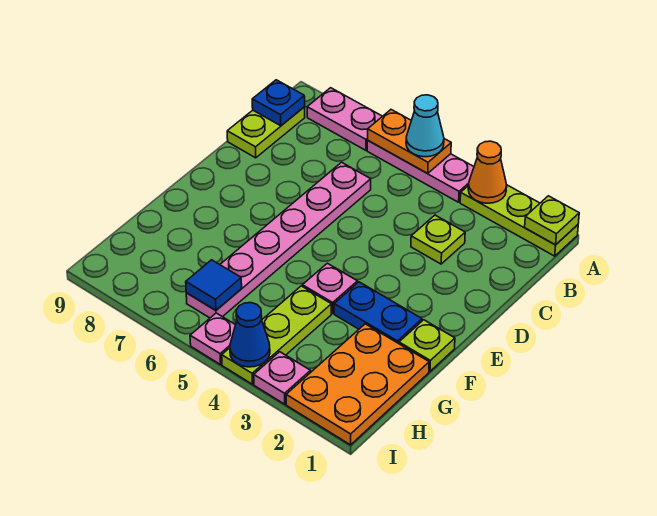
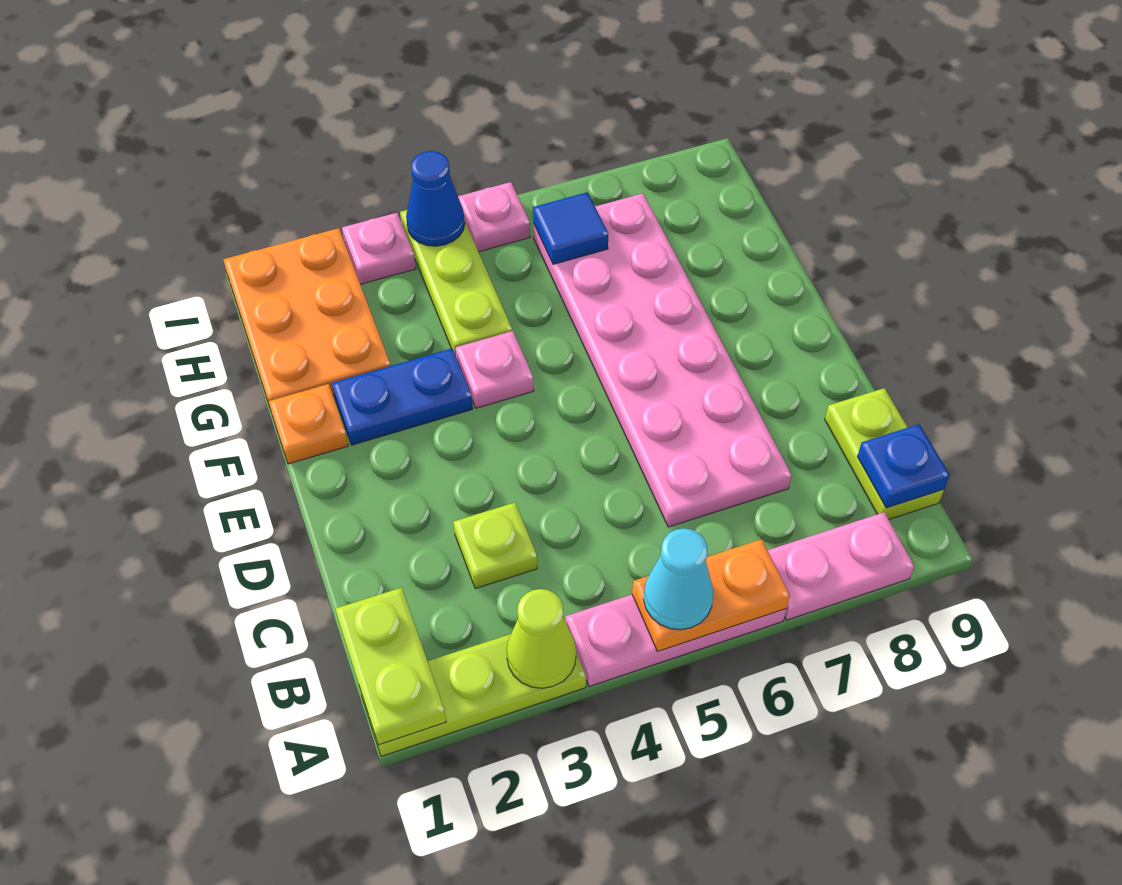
lime plate A1 level 2 -> lime plate A1:B1 level 2
orange cone A3 level 2 -> lime cone A3 level 2
pink plate C6:H6 level 1 -> pink plate C6:H7 level 1
lime plate F1 level 1 -> orange plate F1 level 1

